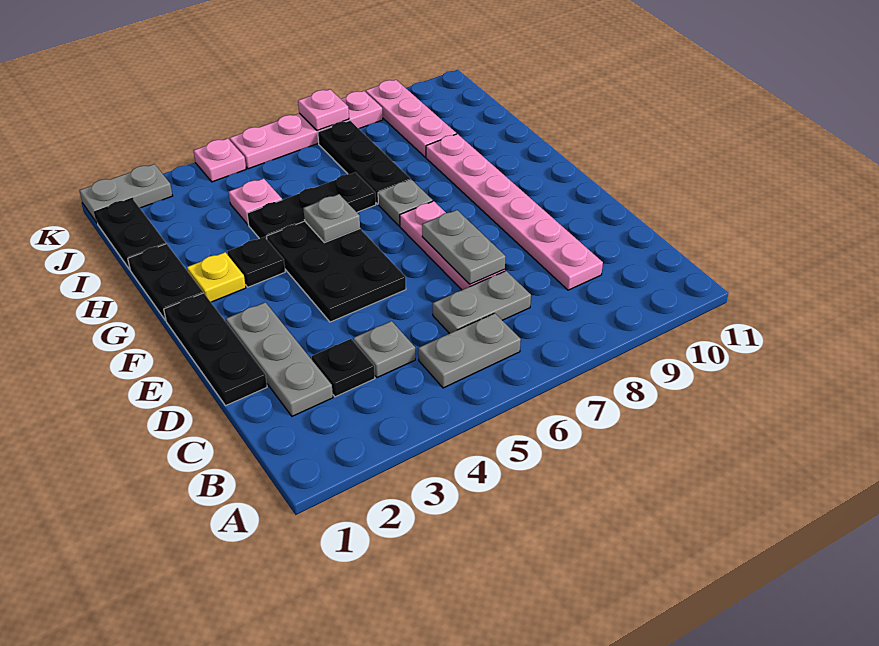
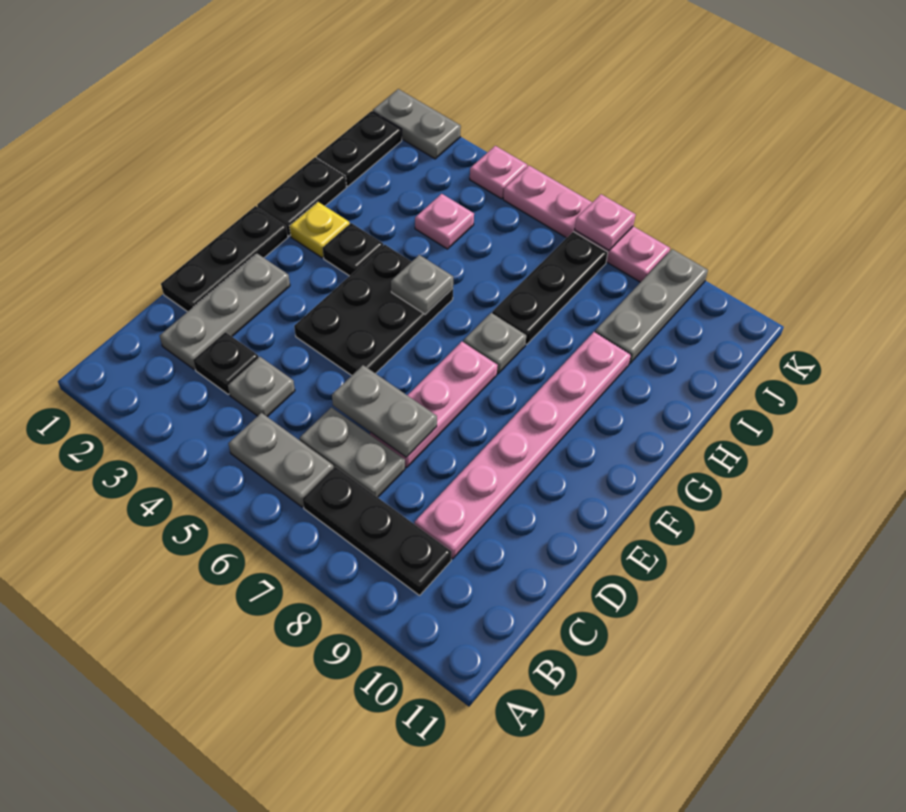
grey plate D7:E7 level 2 -> grey plate D6:D7 level 2
black plate H4:H6 level 1 -> black plate B7:B9 level 1
pink plate I9:K9 level 1 -> grey plate I9:K9 level 1

